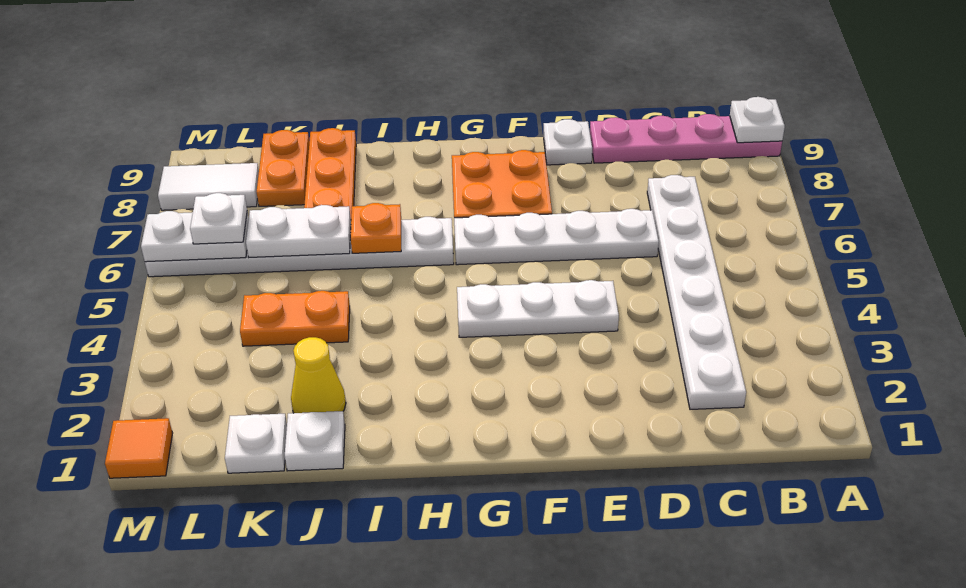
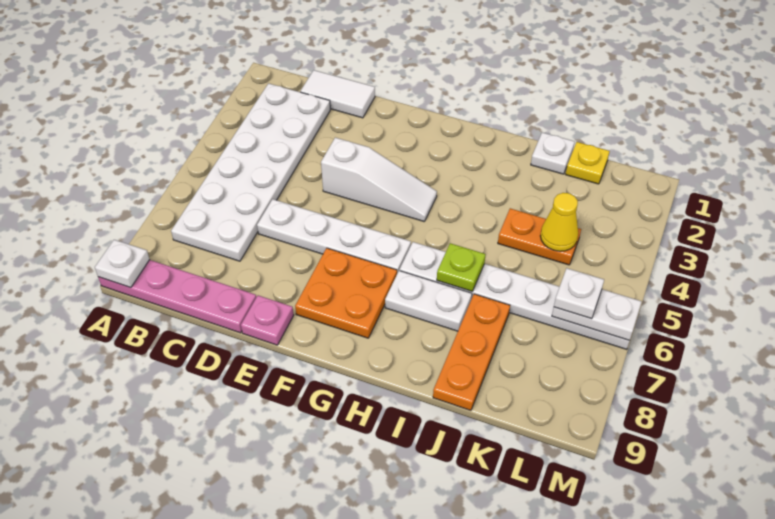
white plate C2:C7 level 1 -> white plate B2:C7 level 1
white plate E4:G4 level 1 -> white slope E4:G4 level 1 top E
white plate E9 level 1 -> pink plate E9 level 1
orange plate I6 level 2 -> lime plate I6 level 2
yellow cone J2 level 1 -> yellow cone K4 level 2
white plate J6:K6 level 2 -> white plate H7:I7 level 1
white plate K1 level 1 -> yellow plate K1 level 1
orange plate K8:K9 level 1 -> none
white tile L8:M8 level 1 -> white tile C1:D1 level 1
orange tile M1 level 1 -> none

